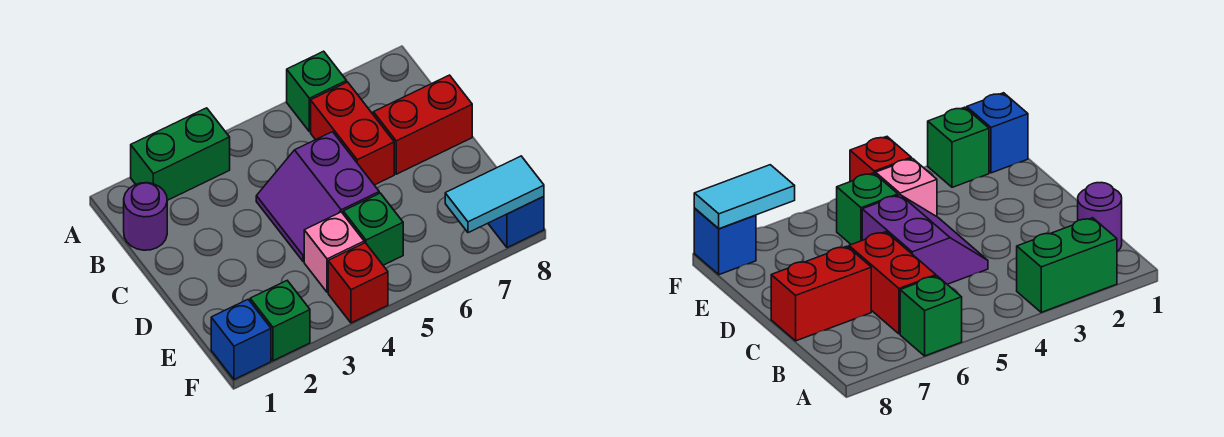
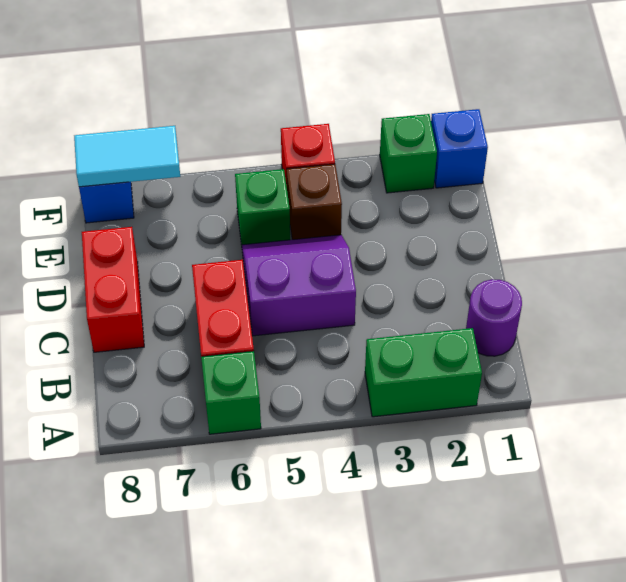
purple slope C4:D5 level 1 top 5 -> purple slope C4:D5 level 1 top C
red brick C7:C8 level 1 -> red brick C8:D8 level 1
pink brick E4 level 1 -> brown brick E4 level 1

